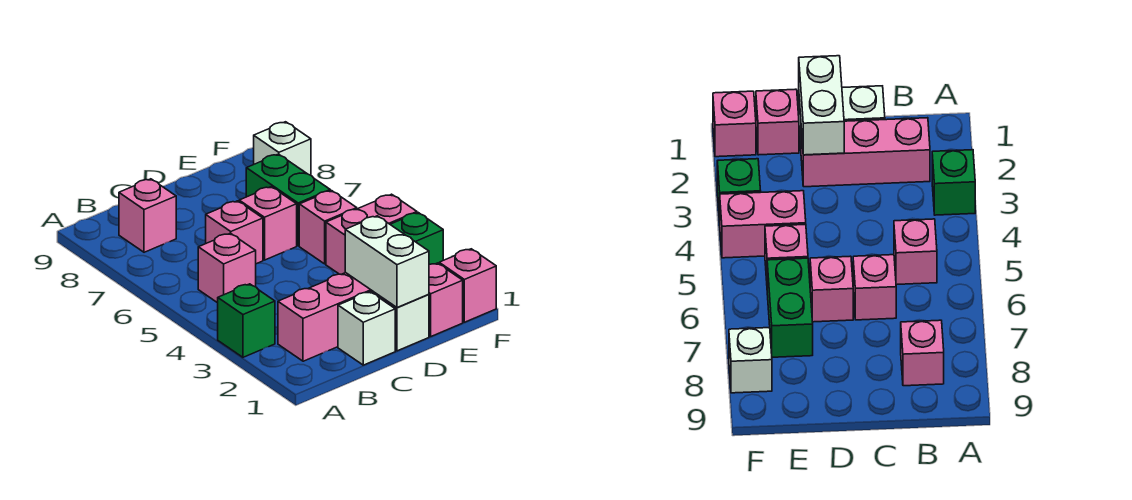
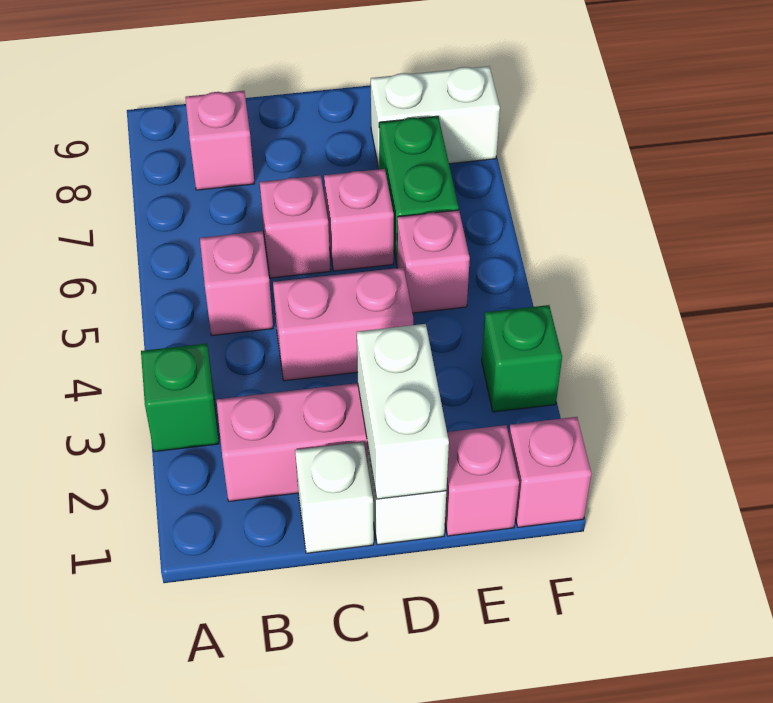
pink brick E4:F4 level 1 -> pink brick C4:D4 level 1
white brick F8 level 1 -> white brick E8:F8 level 1

